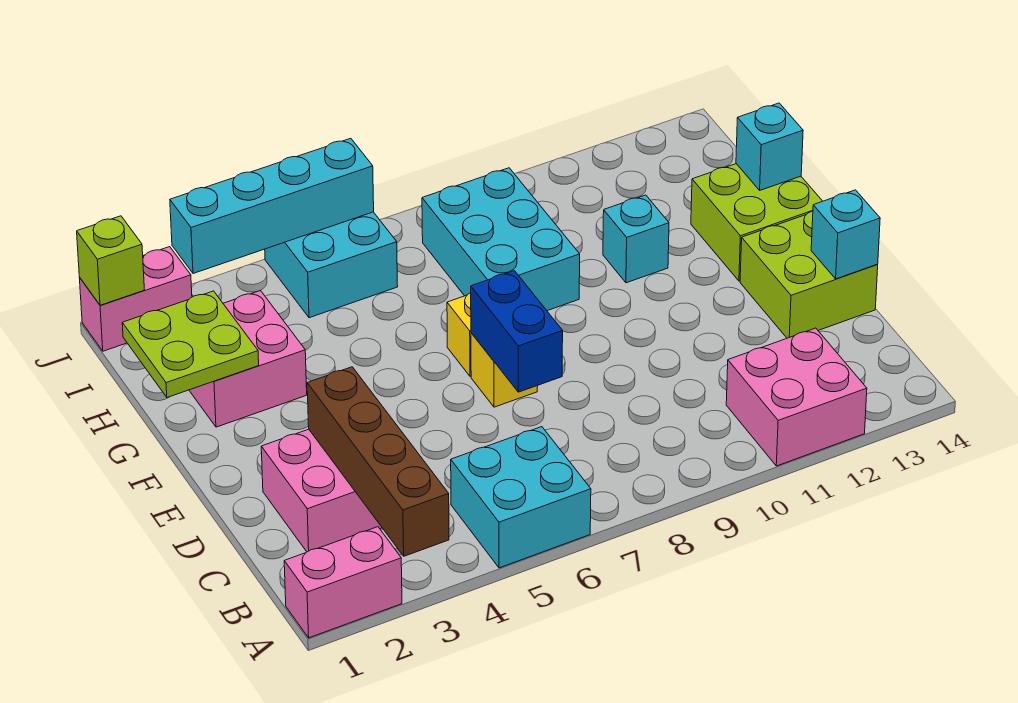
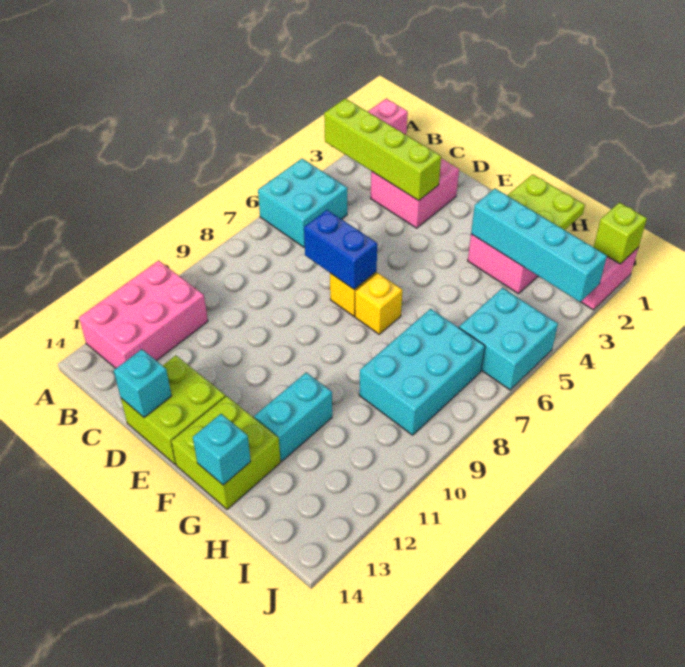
brown brick A3:D3 level 2 -> lime brick A3:D3 level 2
pink brick A11:B12 level 1 -> pink brick A11:B13 level 1
cyan brick G8:I9 level 1 -> cyan brick H7:I9 level 1
cyan brick G11 level 1 -> cyan brick G11:G12 level 1
cyan brick J3:J6 level 2 -> cyan brick G3:J3 level 2

